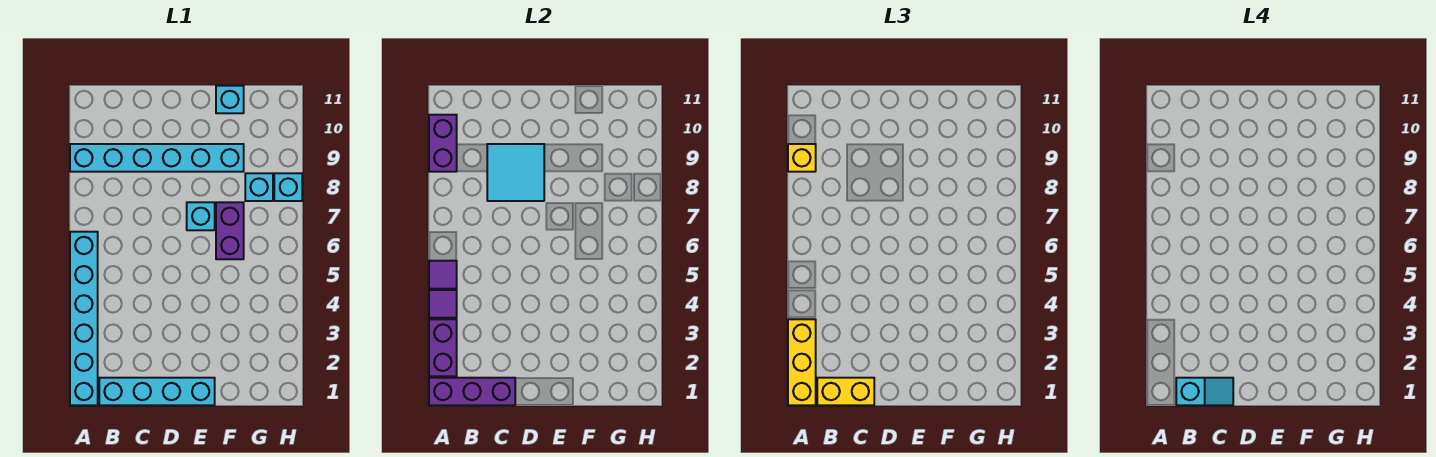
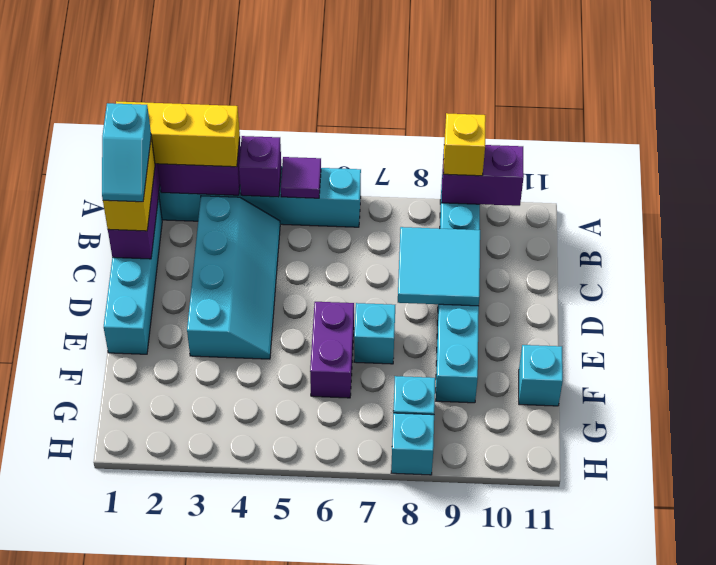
purple tile A4 level 2 -> purple brick A4 level 2
none -> cyan slope B3:E4 level 1 top 3
purple brick F6:F7 level 1 -> purple brick E6:F6 level 1

